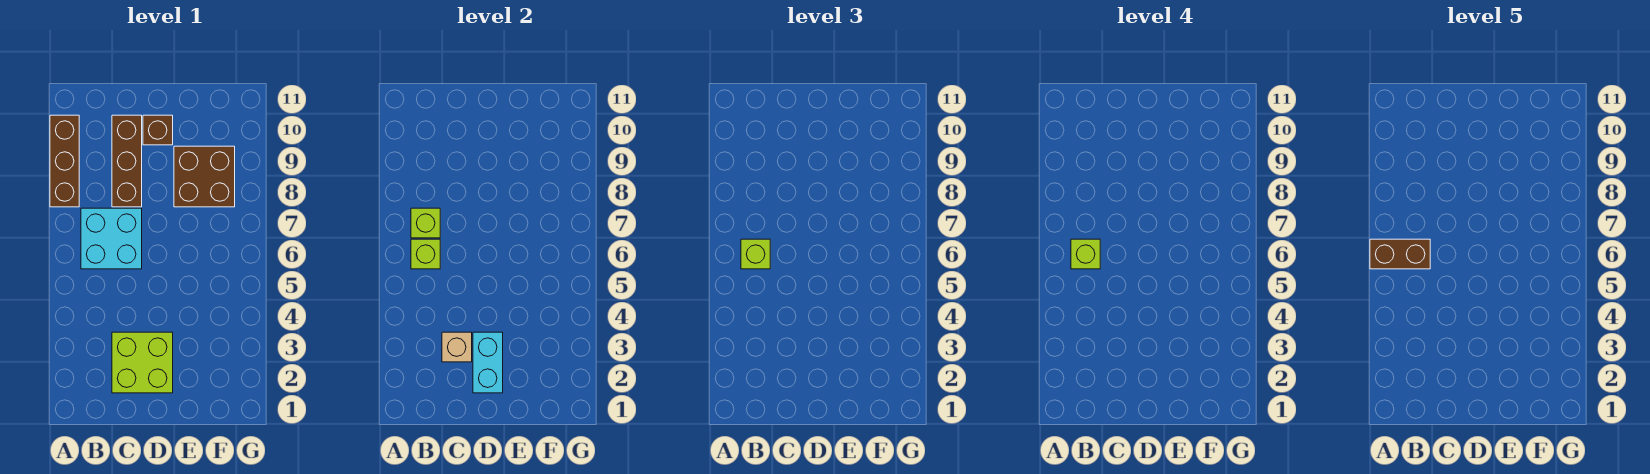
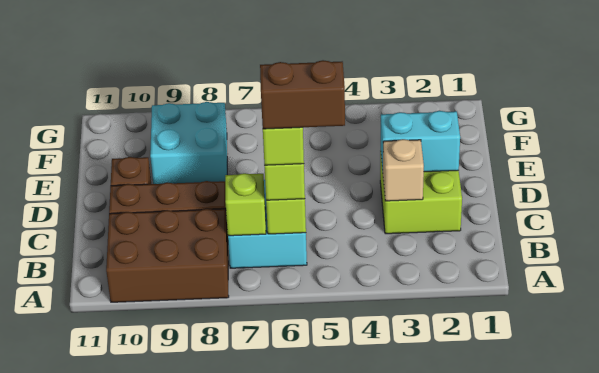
brown brick A6:B6 level 5 -> brown brick B5:B6 level 5
brown brick A8:A10 level 1 -> brown brick A8:B10 level 1
brown brick E8:F9 level 1 -> cyan brick E8:F9 level 1

